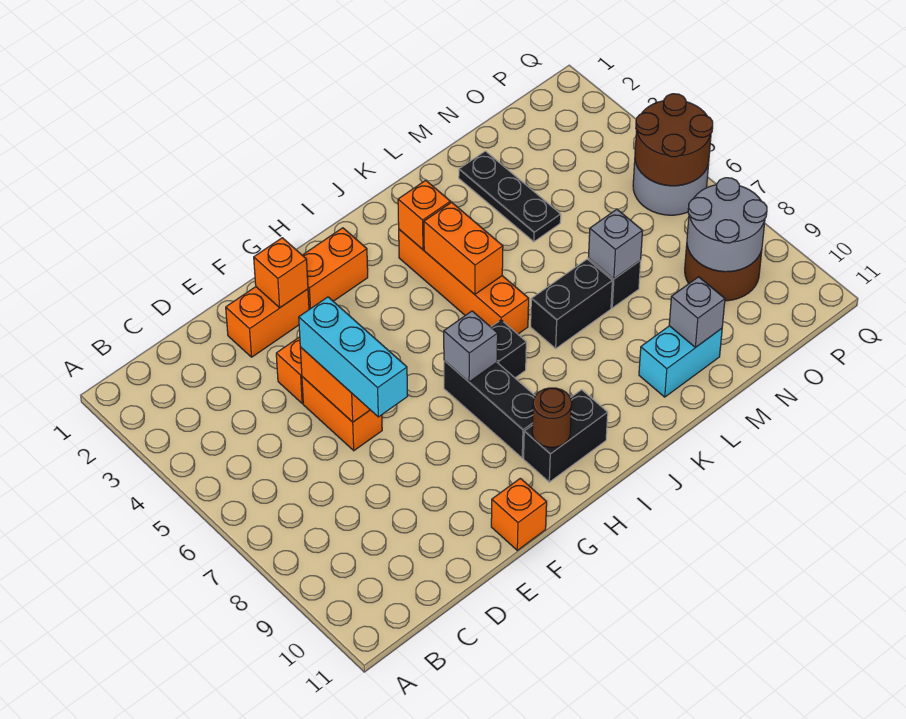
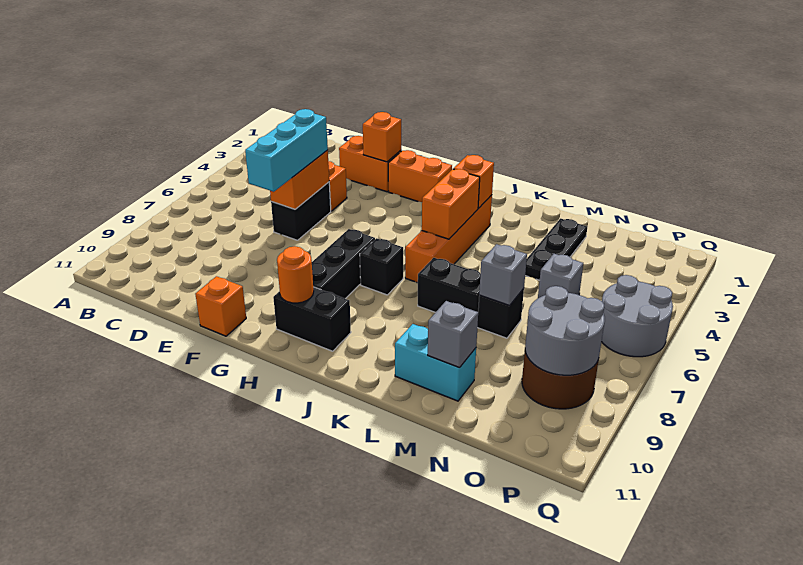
orange brick E5:E6 level 1 -> black brick E5:E6 level 1
grey brick H7 level 2 -> grey brick N5 level 1
brown round brick H10 level 2 -> orange round brick H10 level 2
brown round brick P5:Q6 level 2 -> none

